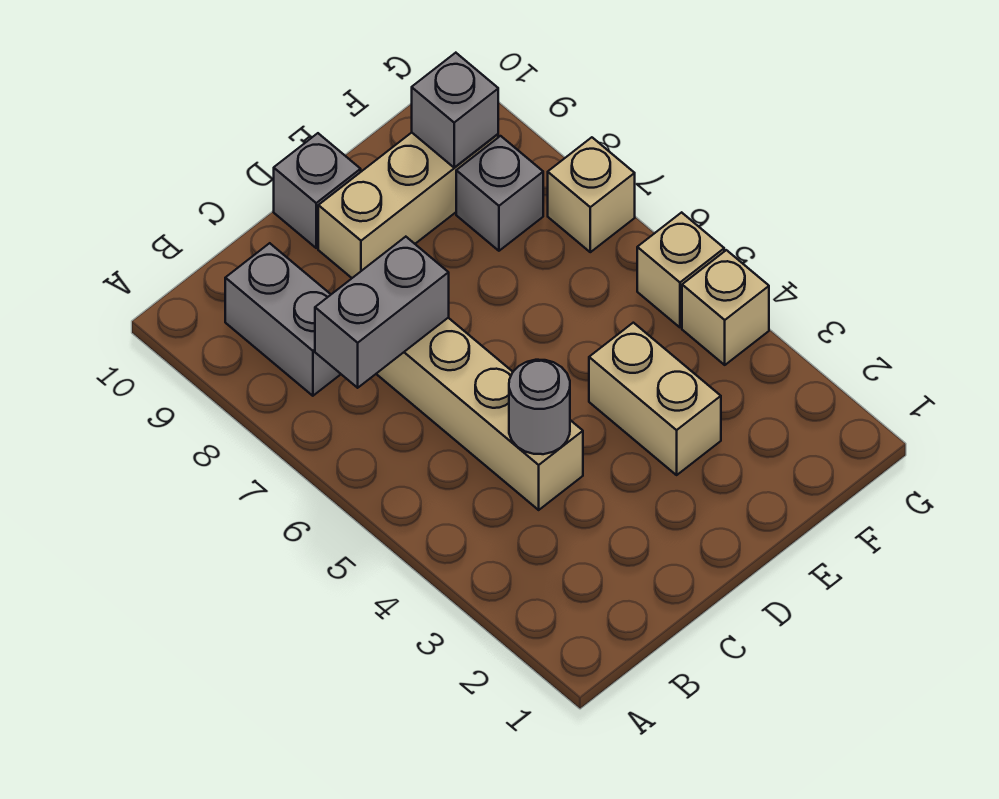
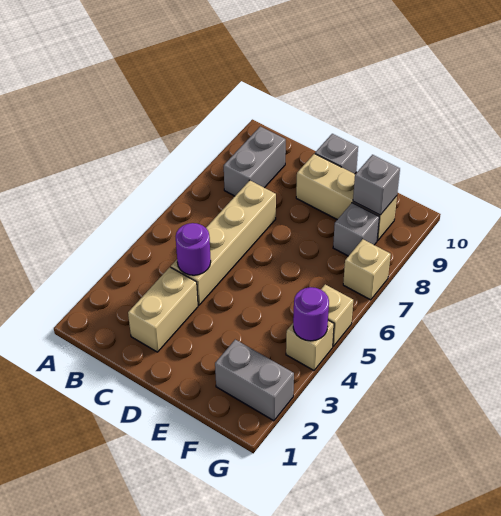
grey brick B7:C7 level 2 -> grey brick F2:G2 level 1
grey round brick C4 level 2 -> purple round brick C4 level 2
tan brick E3:E4 level 1 -> tan brick C2:C3 level 1
none -> purple round brick G4 level 2

